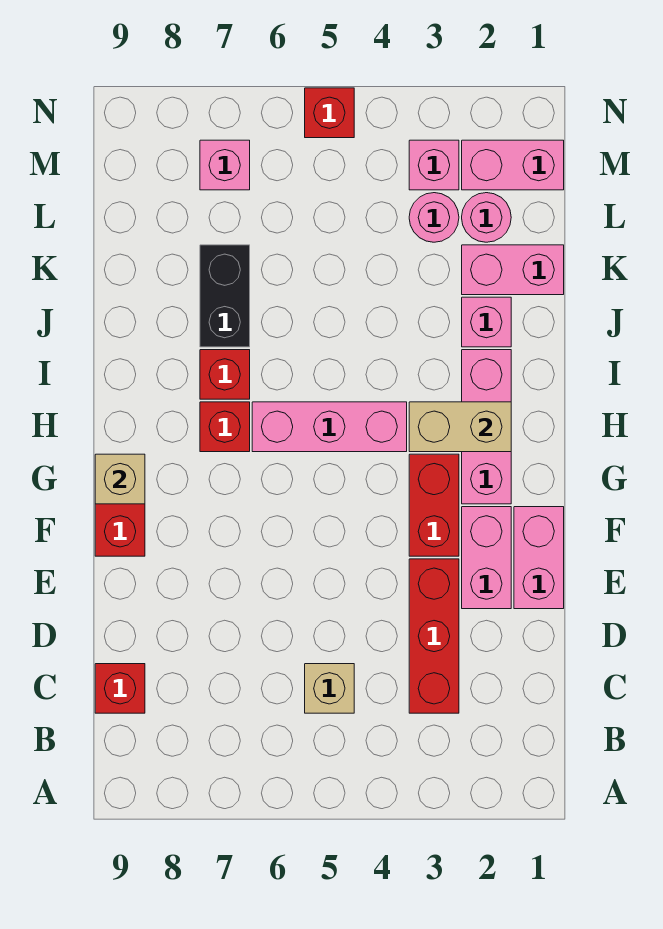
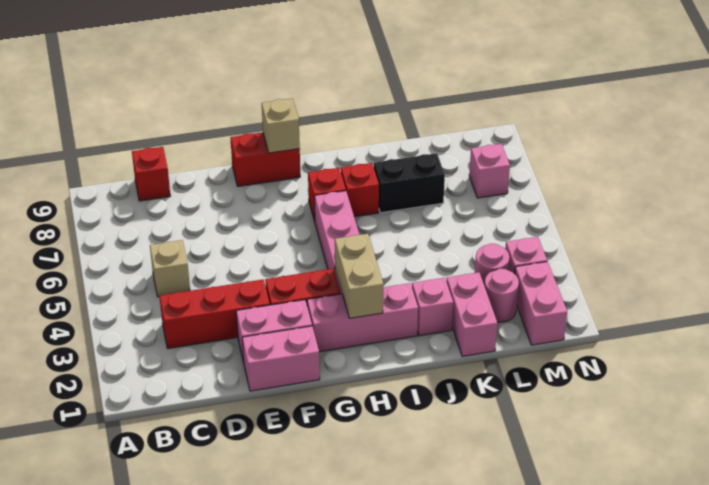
red brick N5 level 1 -> none

